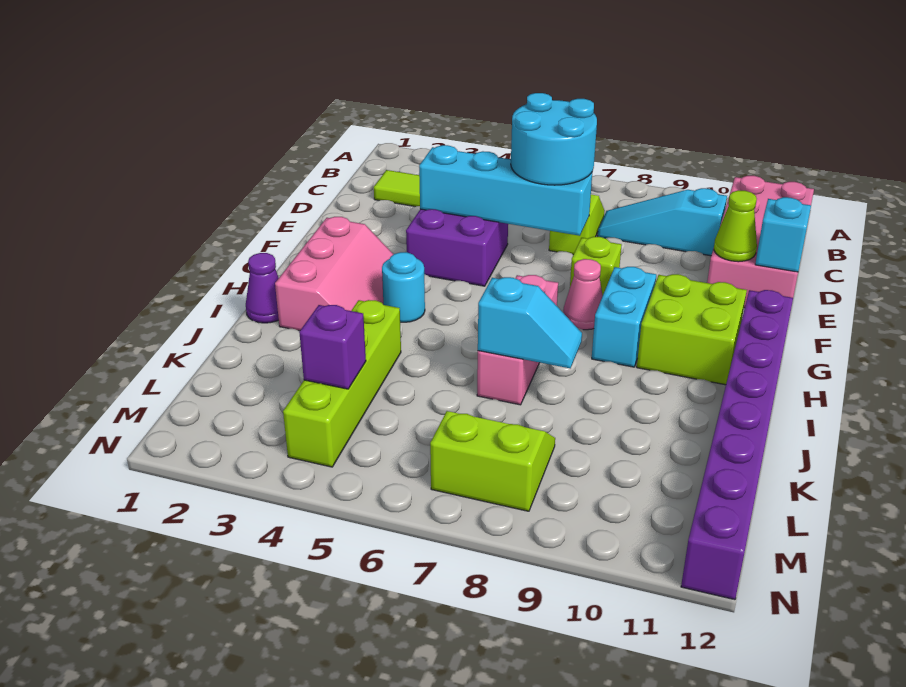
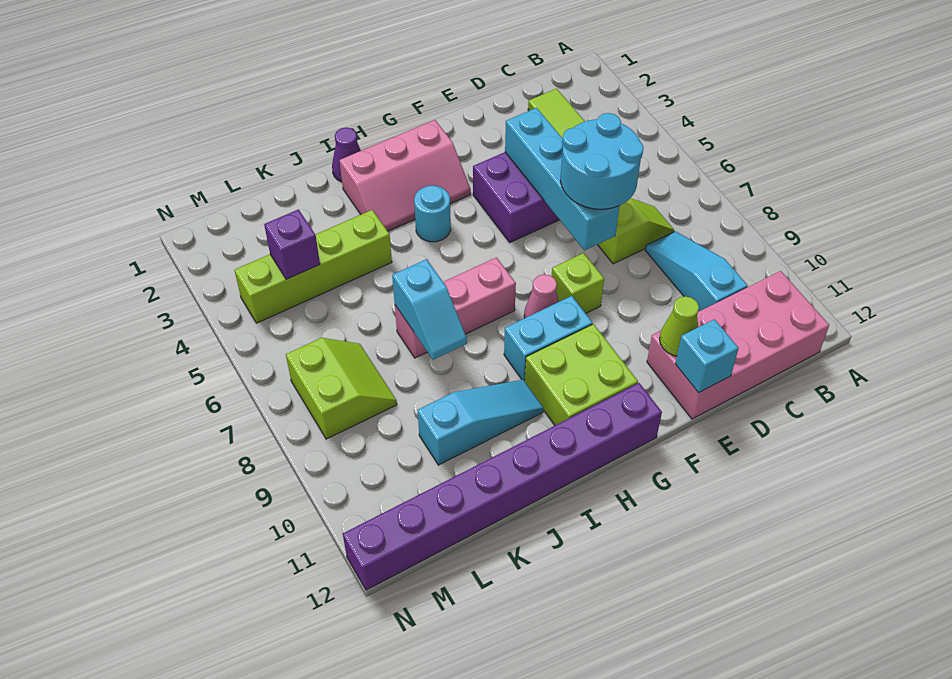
none -> cyan slope I10:K10 level 1 top K

